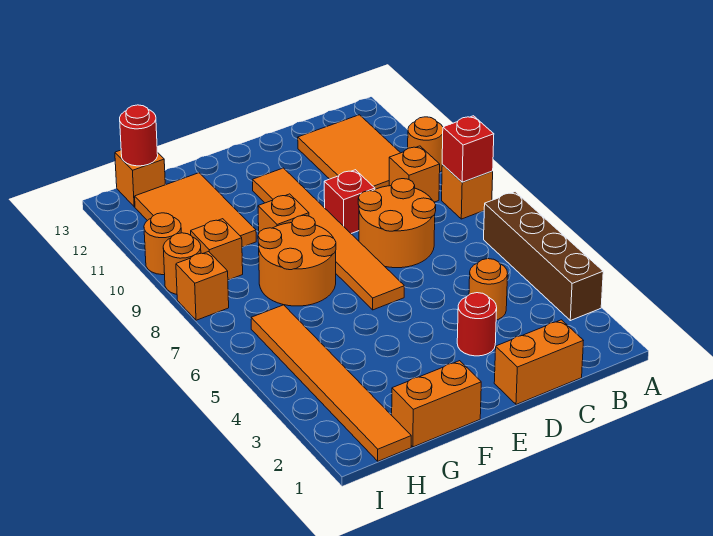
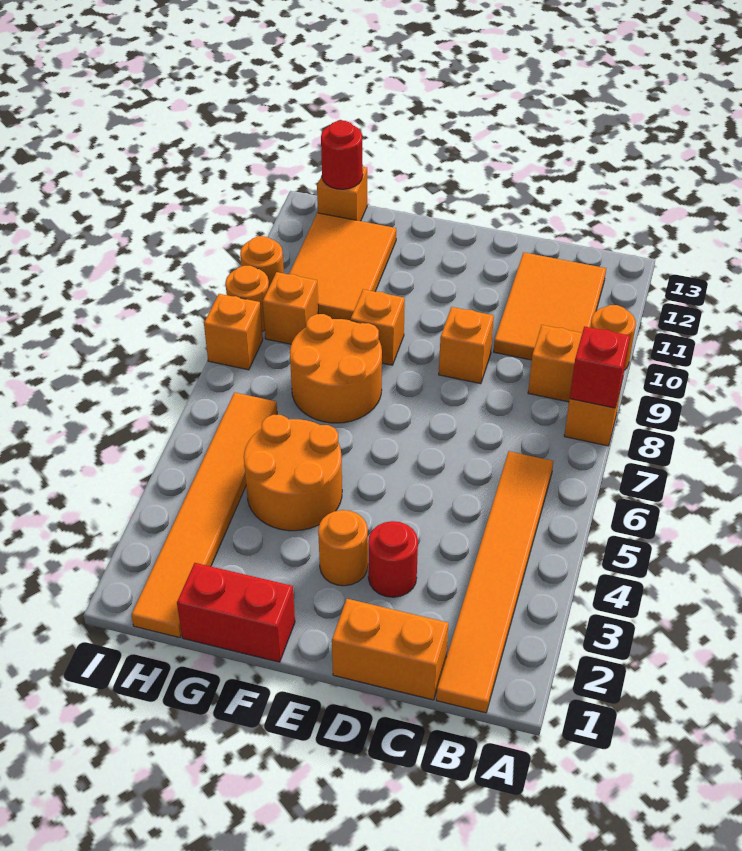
brown brick A3:A6 level 1 -> none
orange round brick C4 level 1 -> orange round brick E3 level 1
orange round brick C7:D8 level 1 -> orange round brick F4:G5 level 1
red brick D9 level 1 -> orange brick D9 level 1
orange tile E6:E11 level 1 -> orange tile B1:B6 level 1
orange brick F1:G1 level 1 -> red brick F1:G1 level 1

